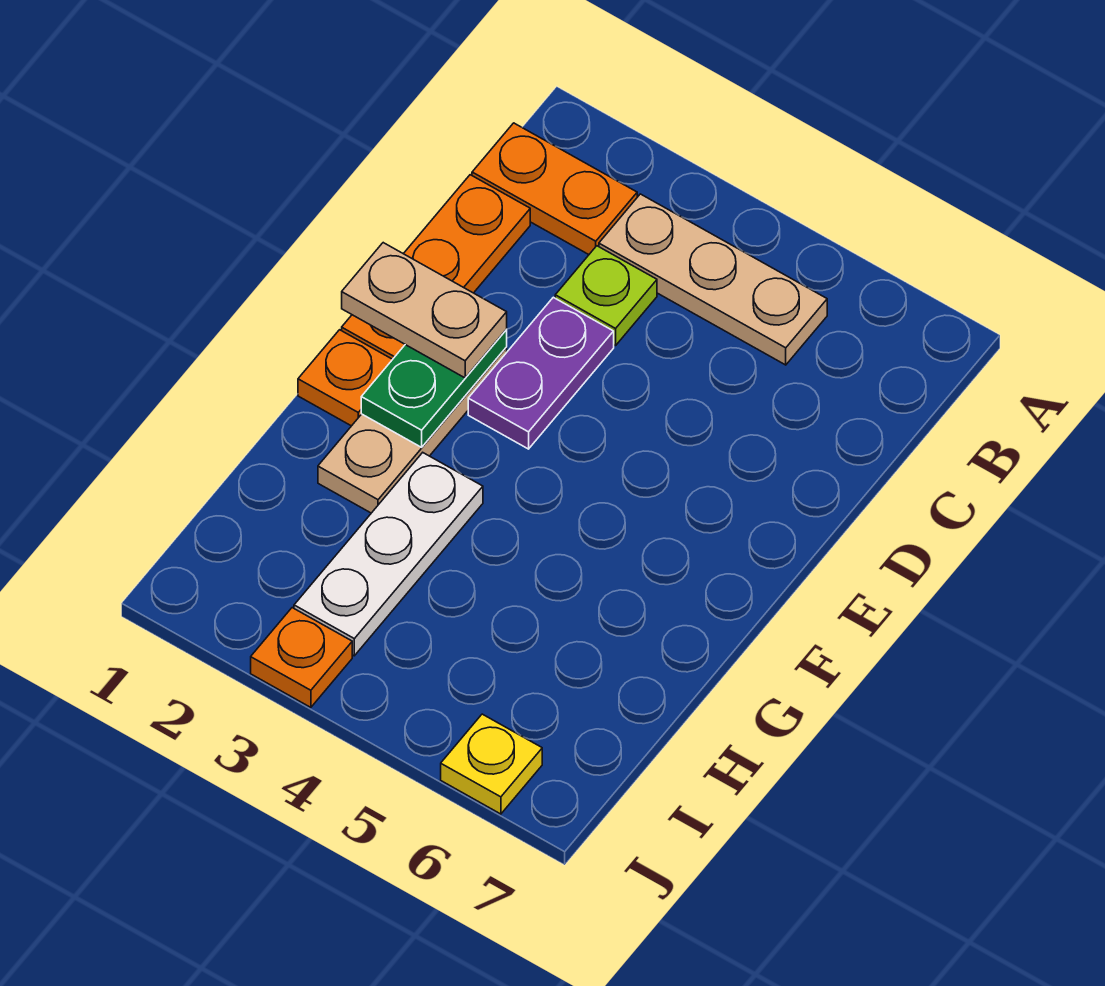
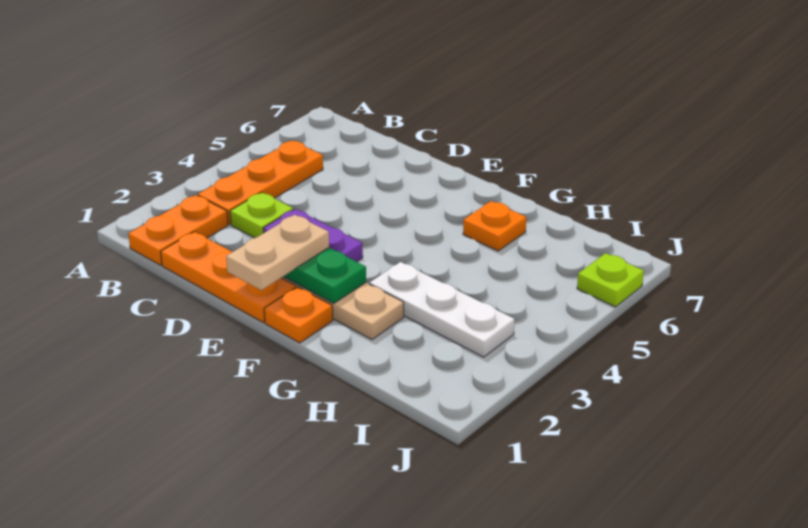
tan plate B3:B5 level 1 -> orange plate B3:B5 level 1
orange plate J3 level 1 -> orange plate G6 level 1
yellow plate J6 level 1 -> lime plate J6 level 1

